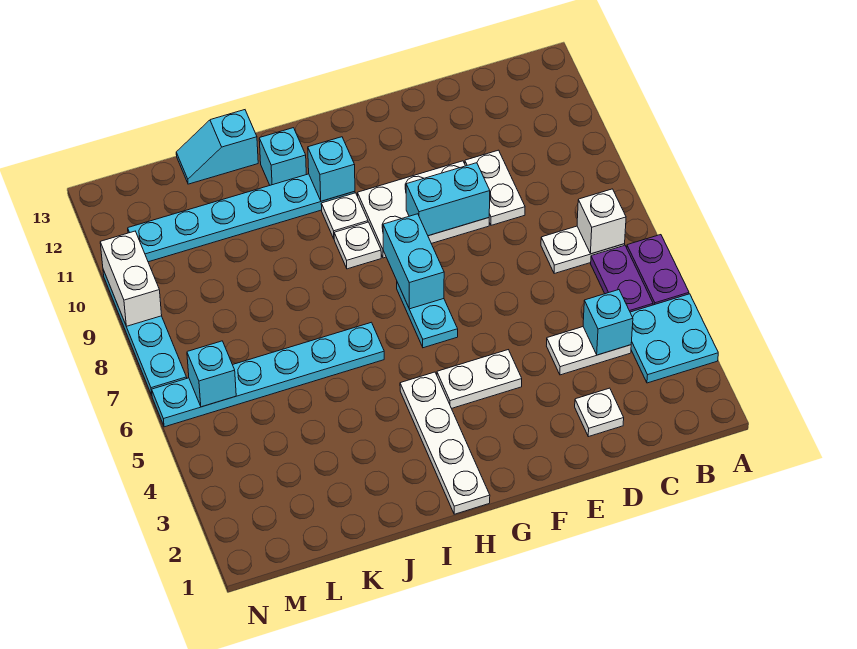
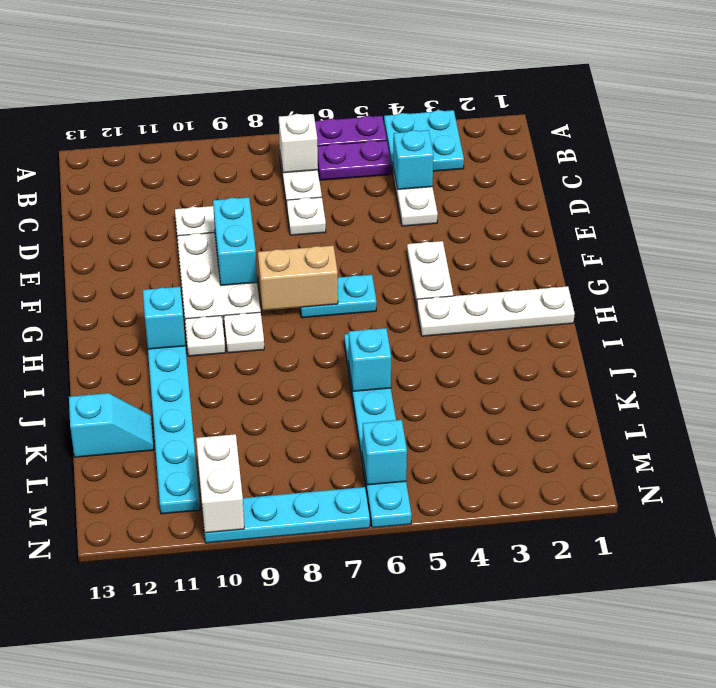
white plate D2 level 1 -> white plate D7 level 1
cyan brick G7:G8 level 2 -> tan brick G7:G8 level 2
cyan brick I12 level 1 -> cyan brick J6 level 2
cyan slope J13:K13 level 1 top J -> cyan slope K12:K13 level 1 top 13
white brick N9:N10 level 2 -> white brick M10:N10 level 2

